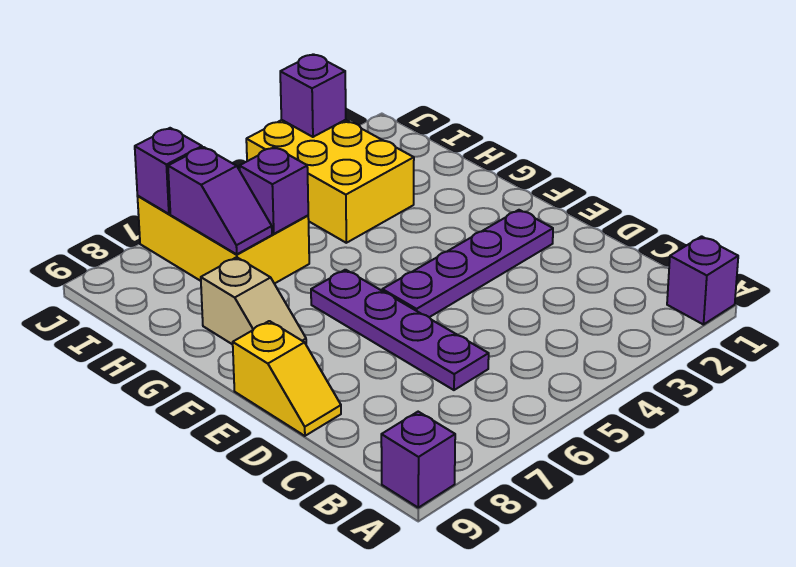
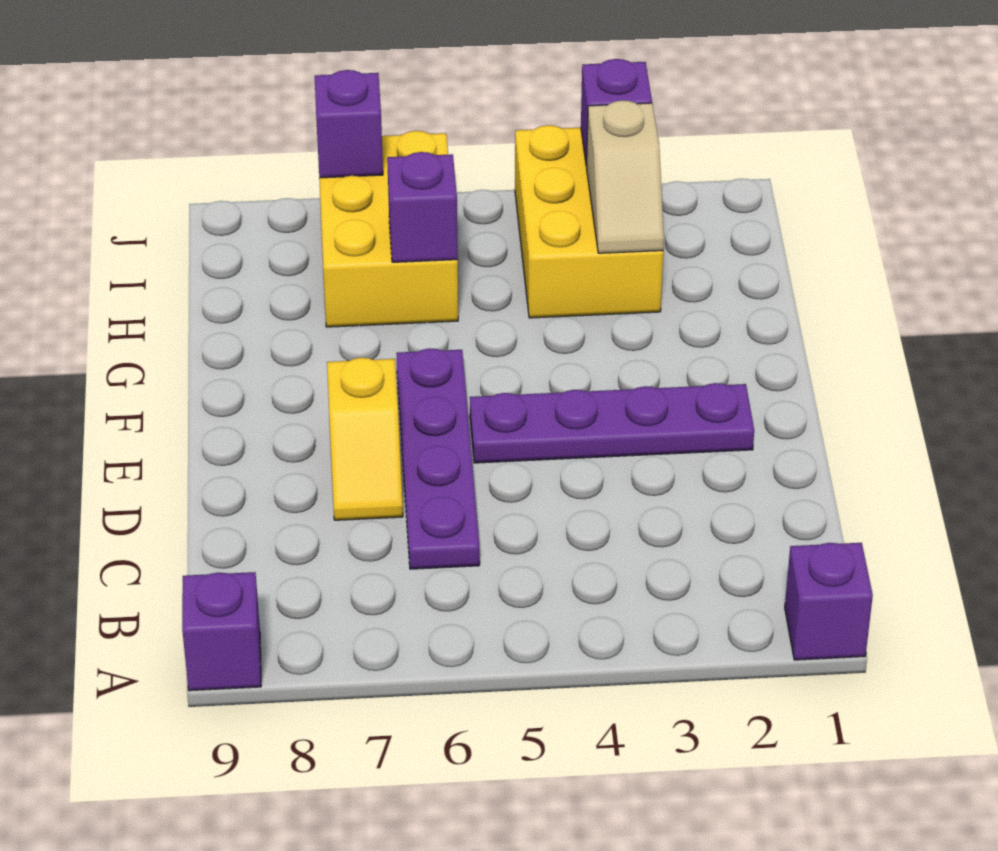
yellow slope D9:E9 level 1 top E -> yellow slope D7:E7 level 1 top E
tan slope F8:G8 level 1 top G -> tan slope H3:I3 level 2 top I
purple slope H7:I7 level 2 top I -> none

